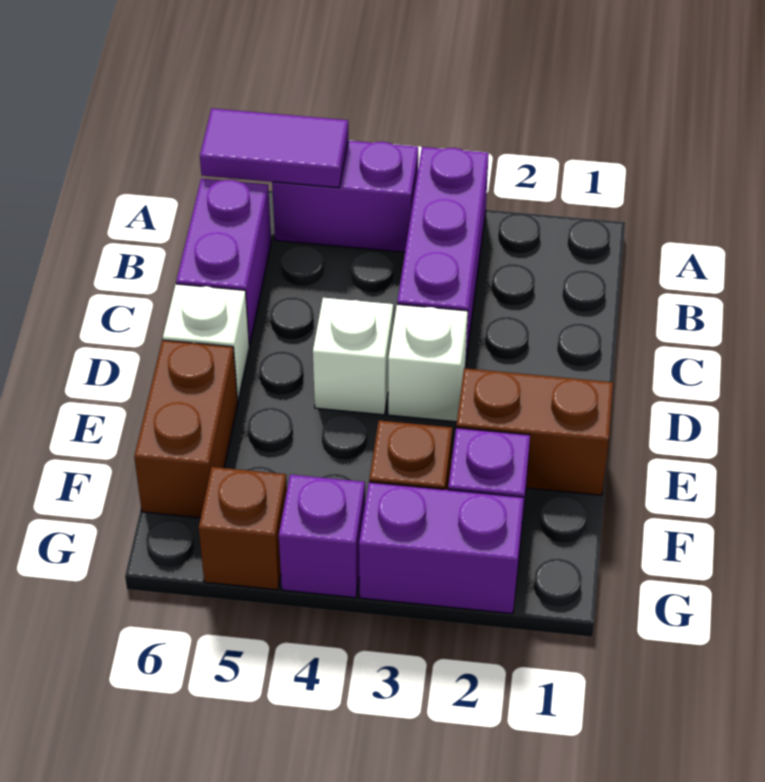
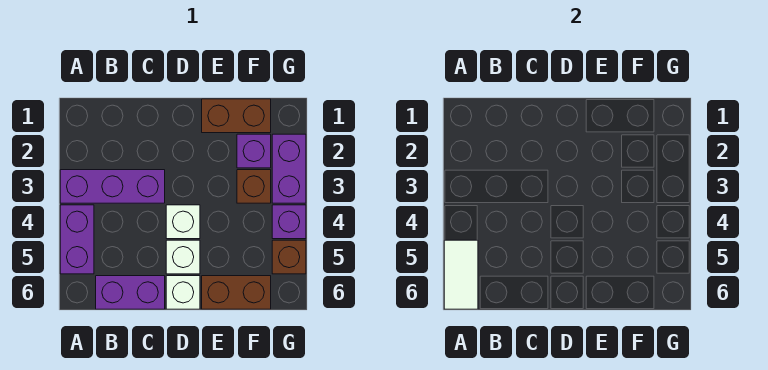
purple tile A5:A6 level 2 -> white tile A5:A6 level 2
white brick D3 level 1 -> white brick D5 level 1
brown brick E1:E2 level 1 -> brown brick E1:F1 level 1

